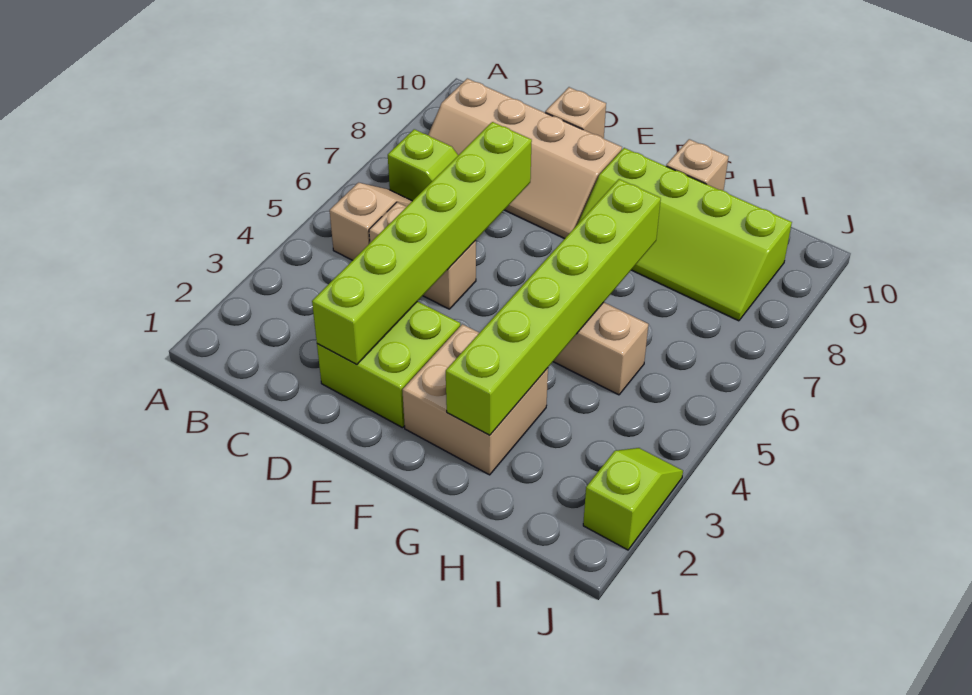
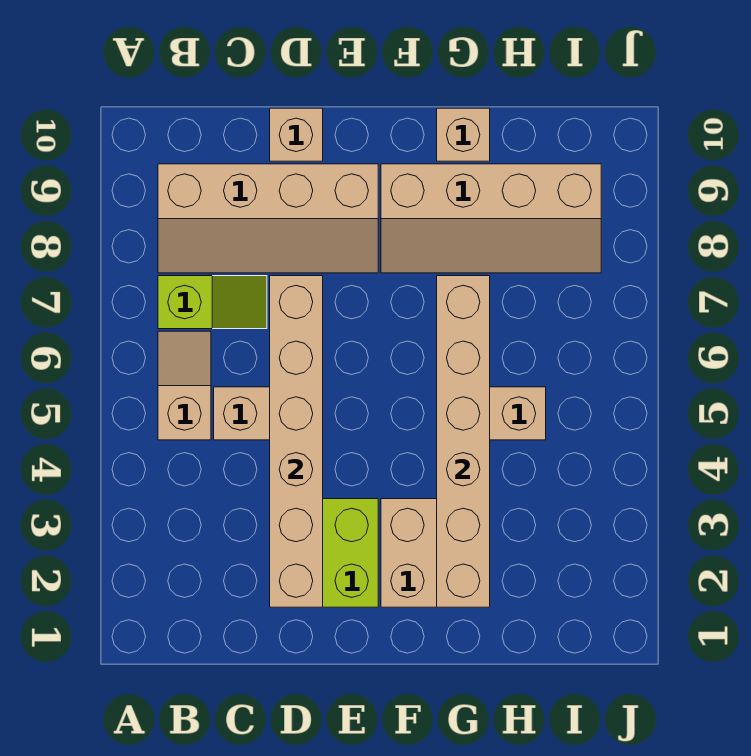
lime brick D2:D7 level 2 -> tan brick D2:D7 level 2
lime slope F8:I9 level 1 top 9 -> tan slope F8:I9 level 1 top 9
lime brick G2:G7 level 2 -> tan brick G2:G7 level 2
lime slope J2:J3 level 1 top 2 -> none

